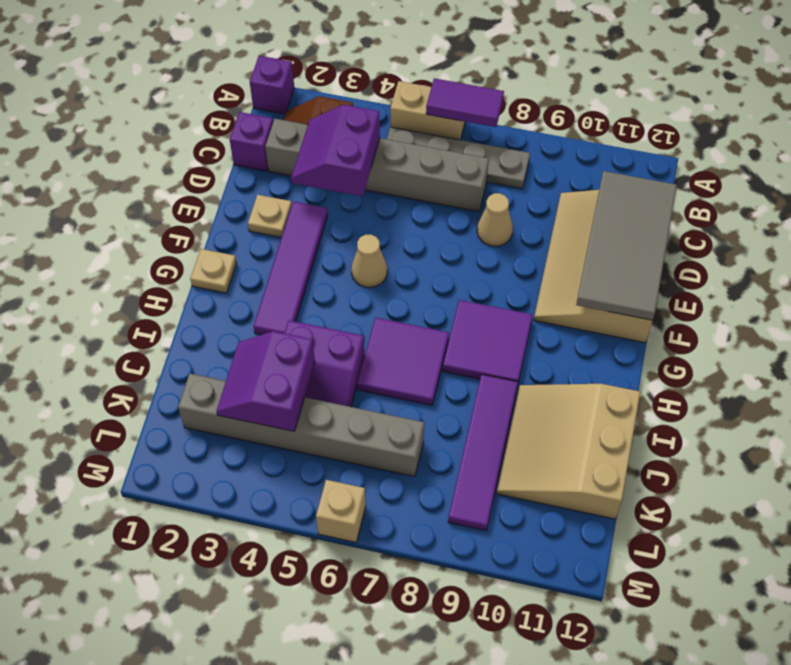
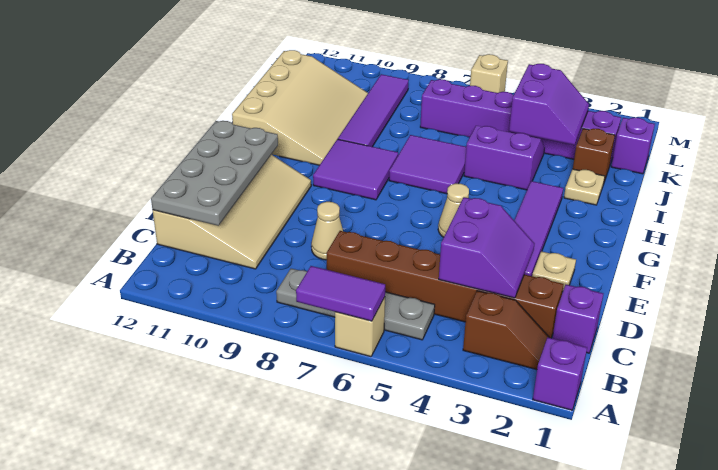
tan brick A5:A6 level 1 -> tan brick A6 level 1
grey brick C2:C7 level 1 -> brown brick C2:C7 level 1
grey tile C11:F12 level 2 -> grey plate C11:F12 level 2
tan plate G1 level 1 -> tan plate I2 level 1
tan slope I10:K12 level 1 top 12 -> tan slope H10:K12 level 1 top 12
none -> brown brick J2 level 1
none -> purple brick K1 level 1
grey brick K2:K7 level 1 -> purple brick K2:K7 level 1

